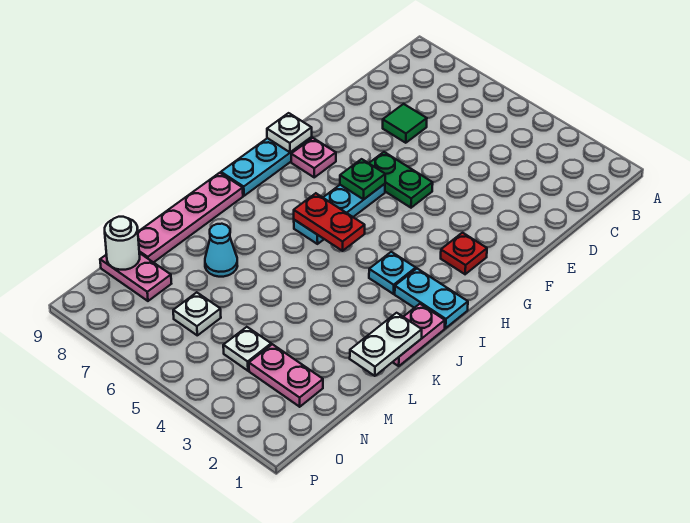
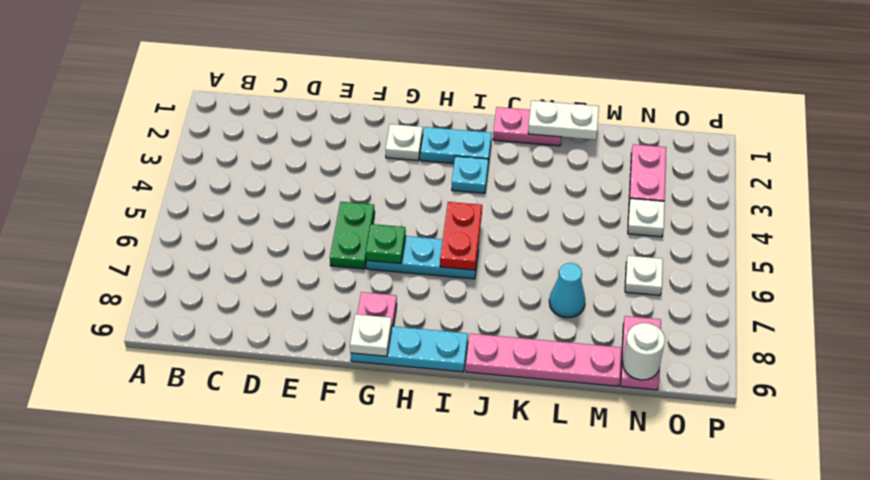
green tile D7 level 1 -> none
red plate G2 level 1 -> white plate G2 level 1
cyan plate I1:I2 level 1 -> cyan plate H2:I2 level 1

